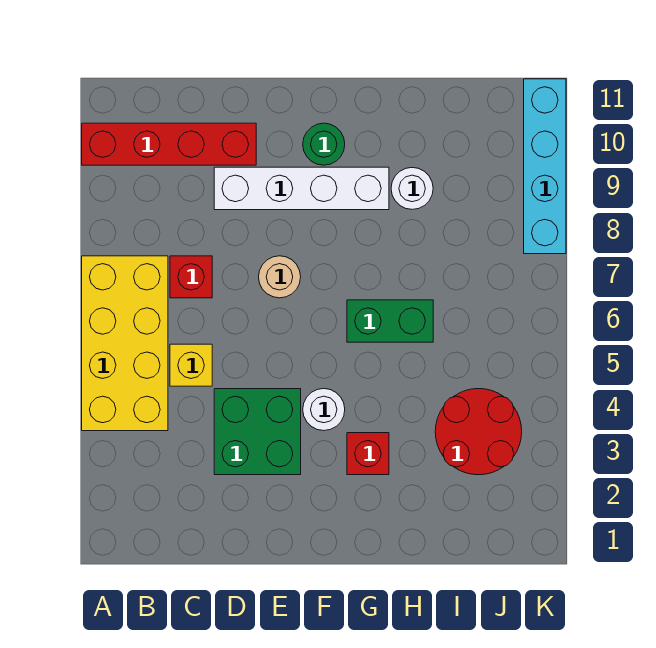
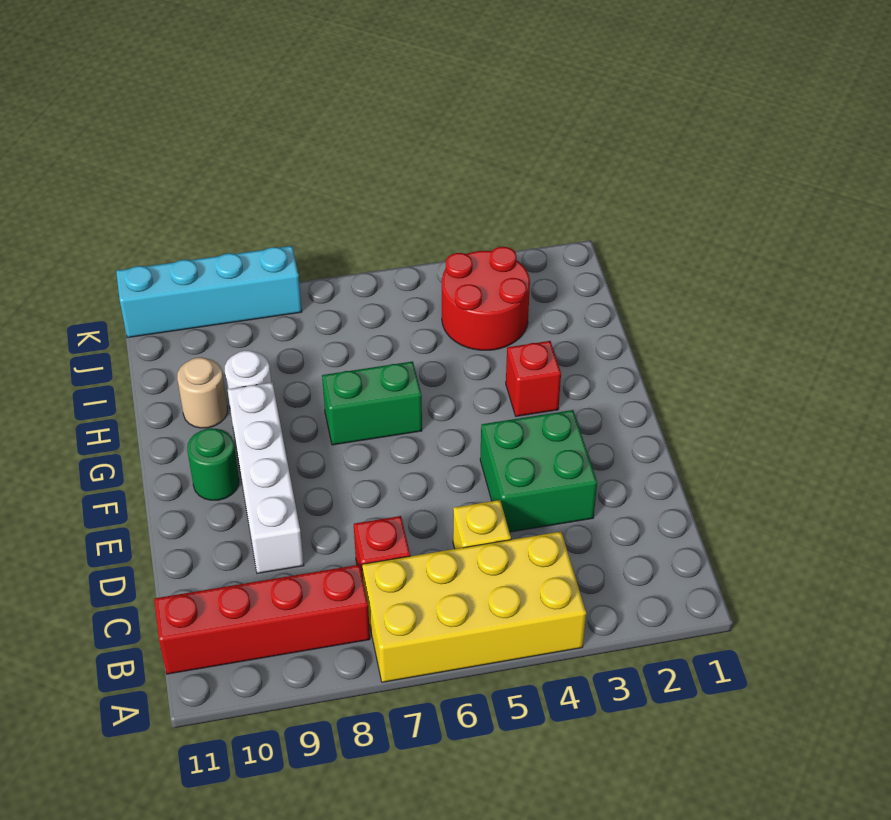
red brick A10:D10 level 1 -> red brick B8:B11 level 1
tan round brick E7 level 1 -> tan round brick H10 level 1
white round brick F4 level 1 -> none
green brick G6:H6 level 1 -> green brick G6:G7 level 1

